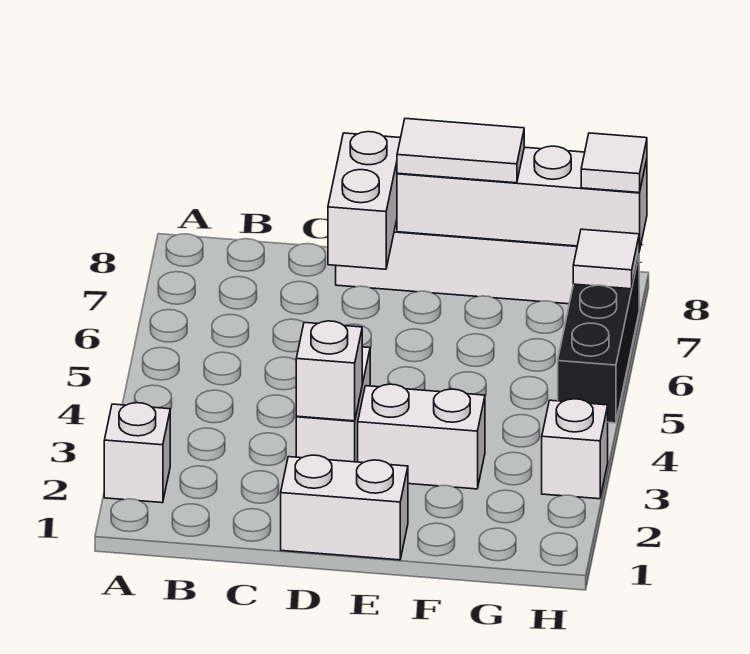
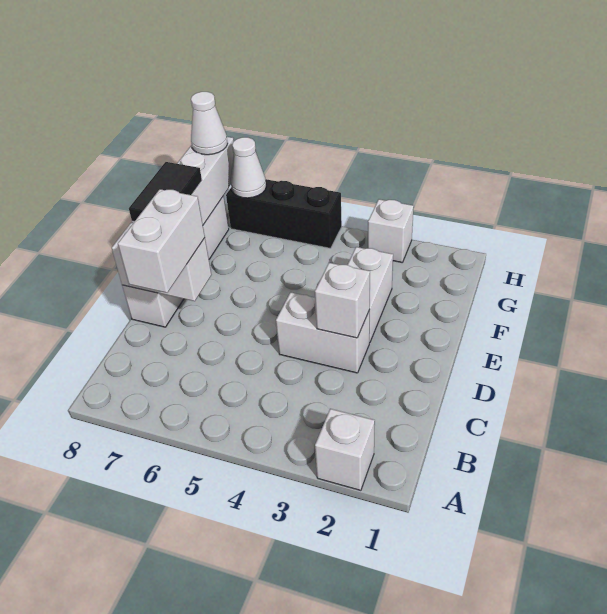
white brick D1:E1 level 1 -> white brick C7:D7 level 3
white tile E8:F8 level 3 -> black tile E8:F8 level 3
white tile H7 level 2 -> white cone H7 level 2
white tile H8 level 3 -> white cone H8 level 3

